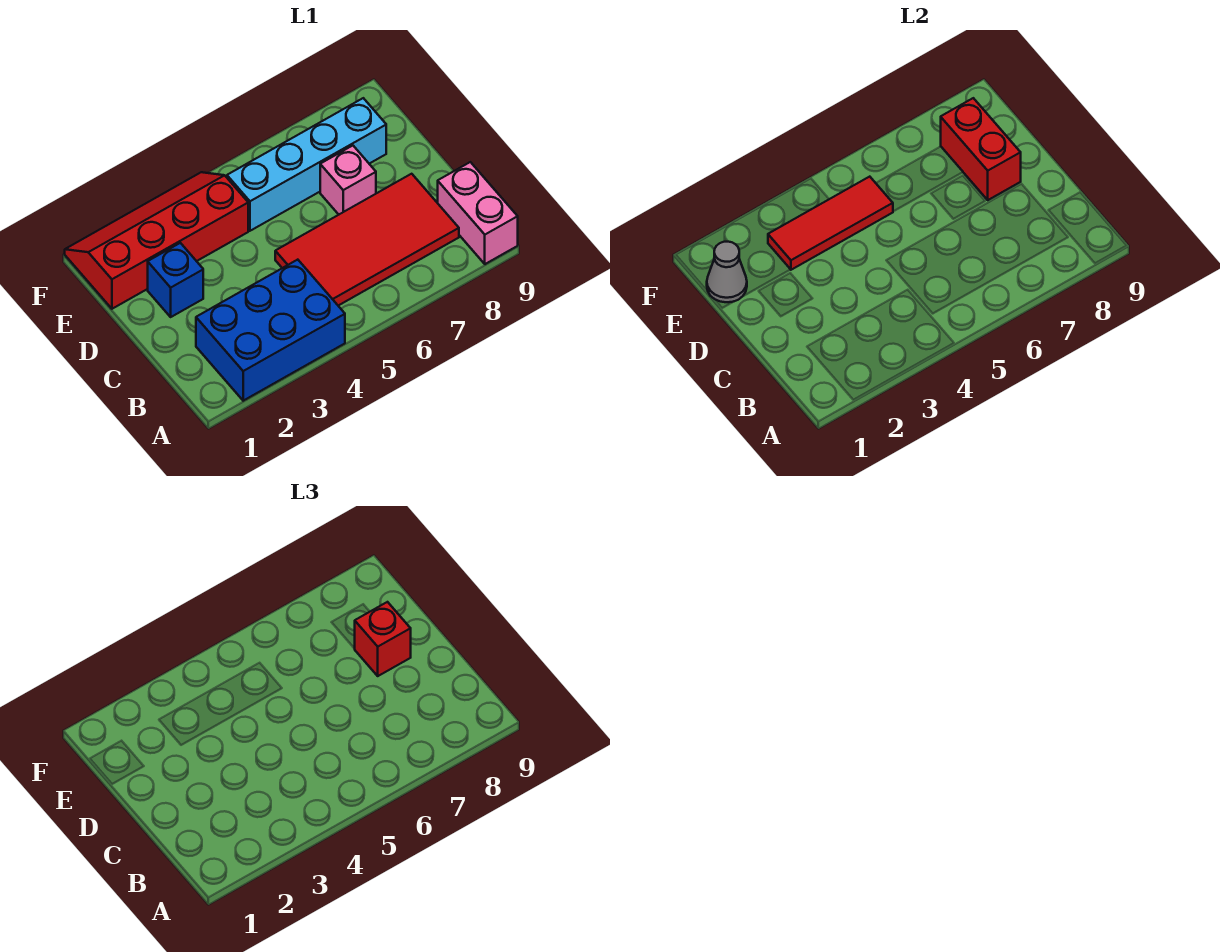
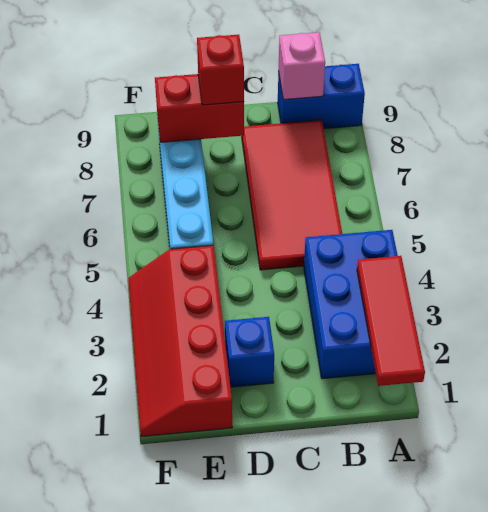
pink brick A9:B9 level 1 -> blue brick A9:B9 level 1
pink brick D7 level 1 -> pink brick B9 level 2
grey cone E1 level 2 -> none
red tile E3:E5 level 2 -> red tile A1:A3 level 2

